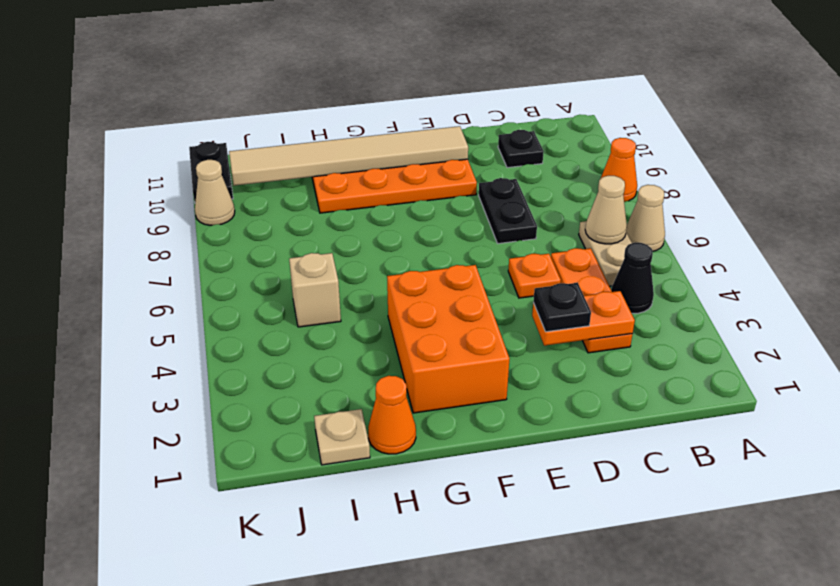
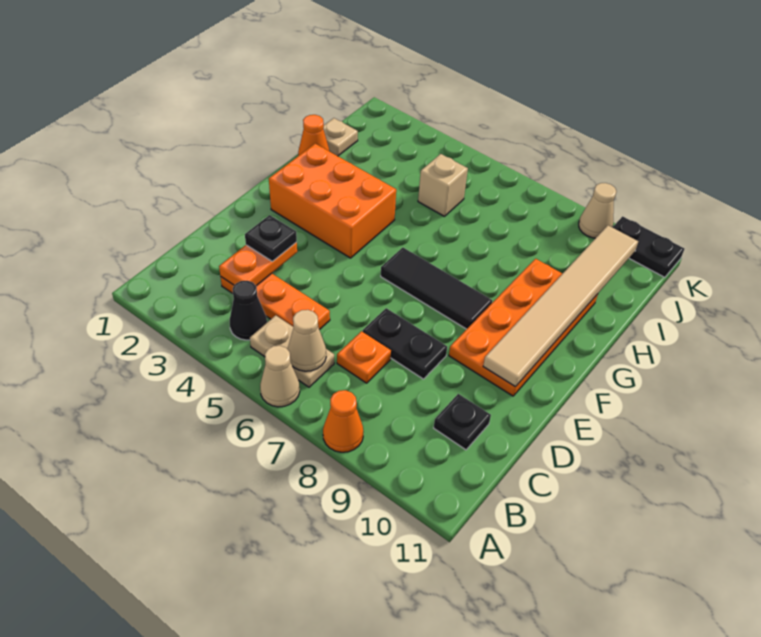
orange plate D5 level 1 -> orange plate C7 level 1
none -> black tile F6:F8 level 1

